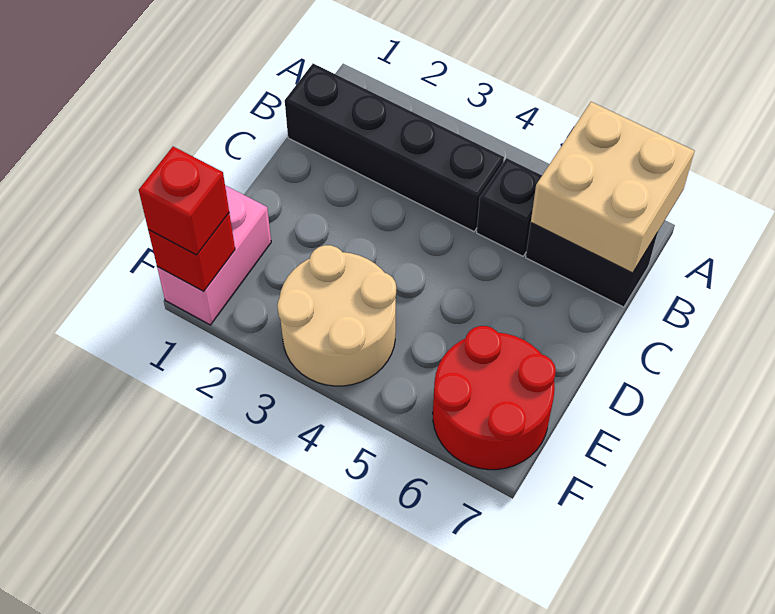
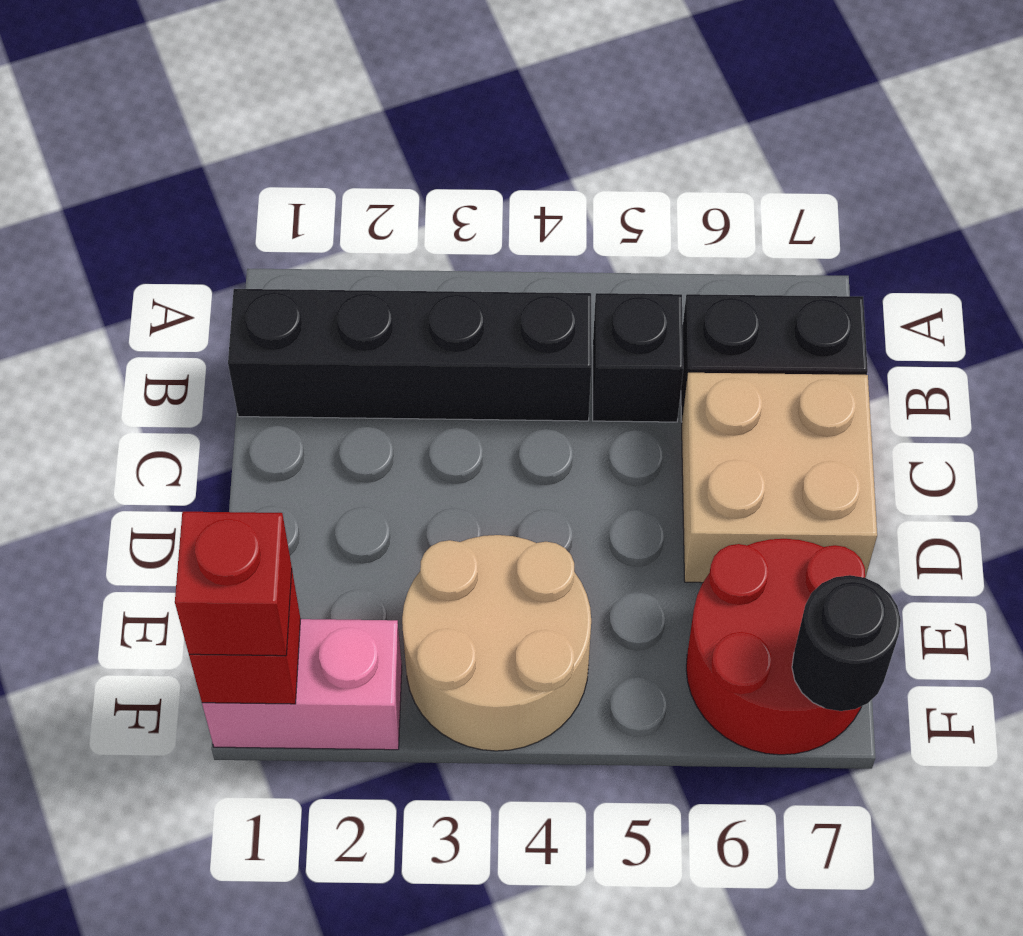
tan brick A6:B7 level 2 -> tan brick C6:D7 level 1
pink brick E1:F1 level 1 -> pink brick F1:F2 level 1
none -> black round brick F7 level 2

